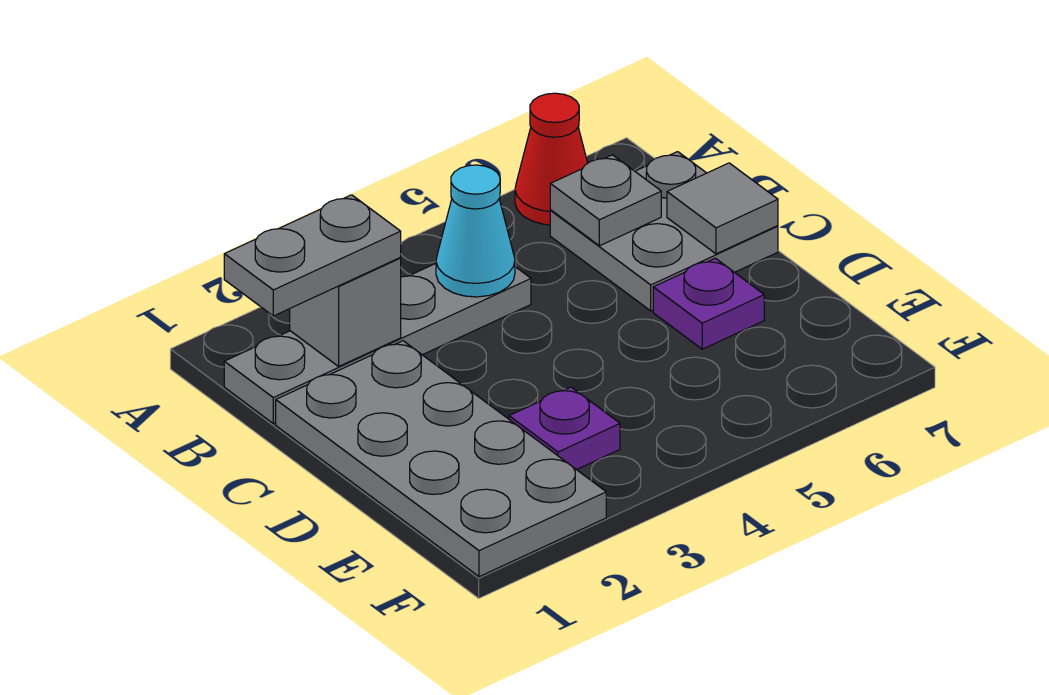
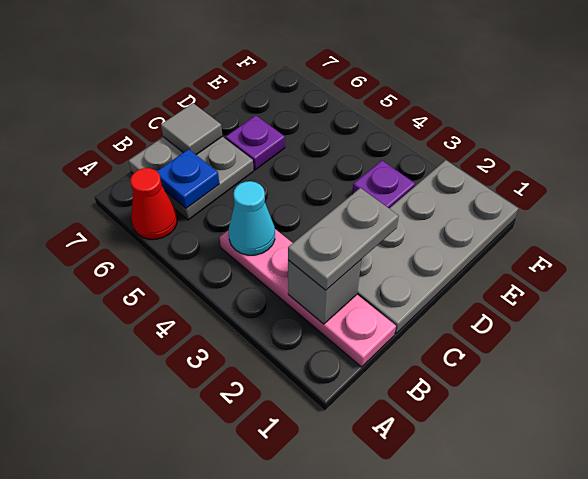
grey plate B1:B4 level 1 -> pink plate B1:B4 level 1
grey plate B1:B2 level 3 -> grey plate B2:C2 level 3
grey plate B6 level 2 -> blue plate B6 level 2

